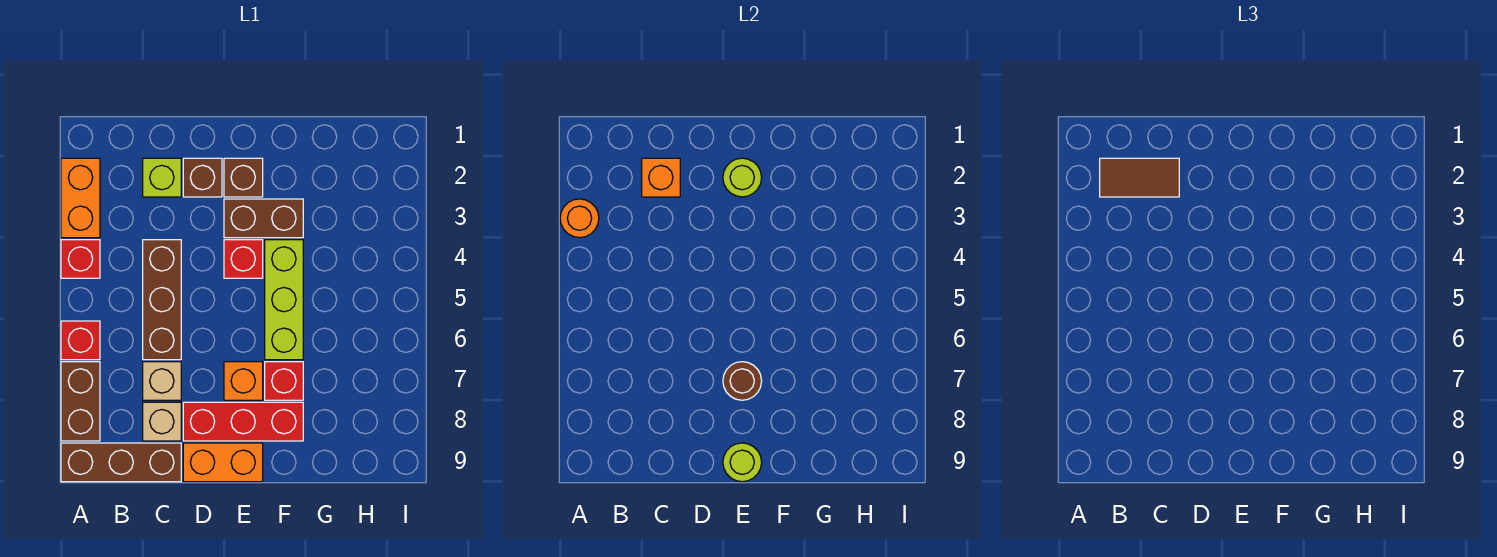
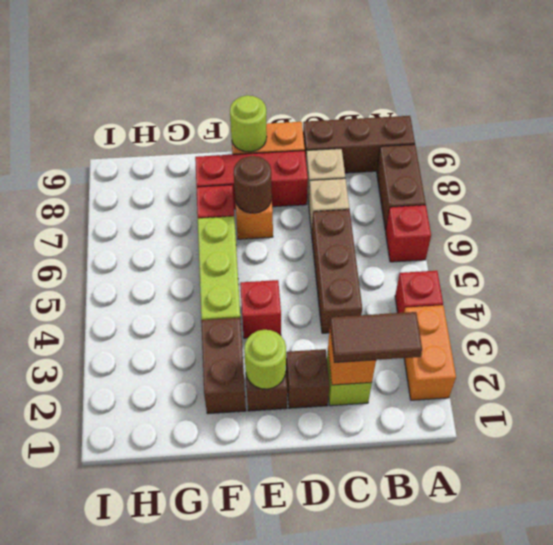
orange round brick A3 level 2 -> none
brown brick E3:F3 level 1 -> brown brick F2:F3 level 1

